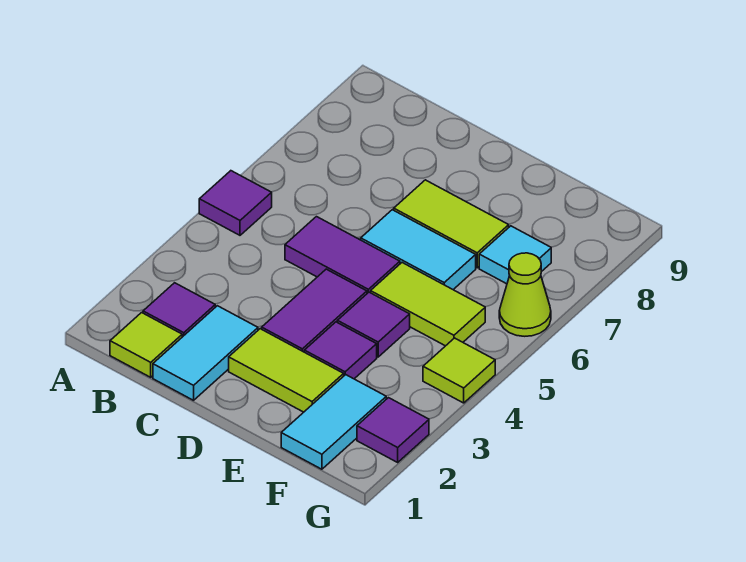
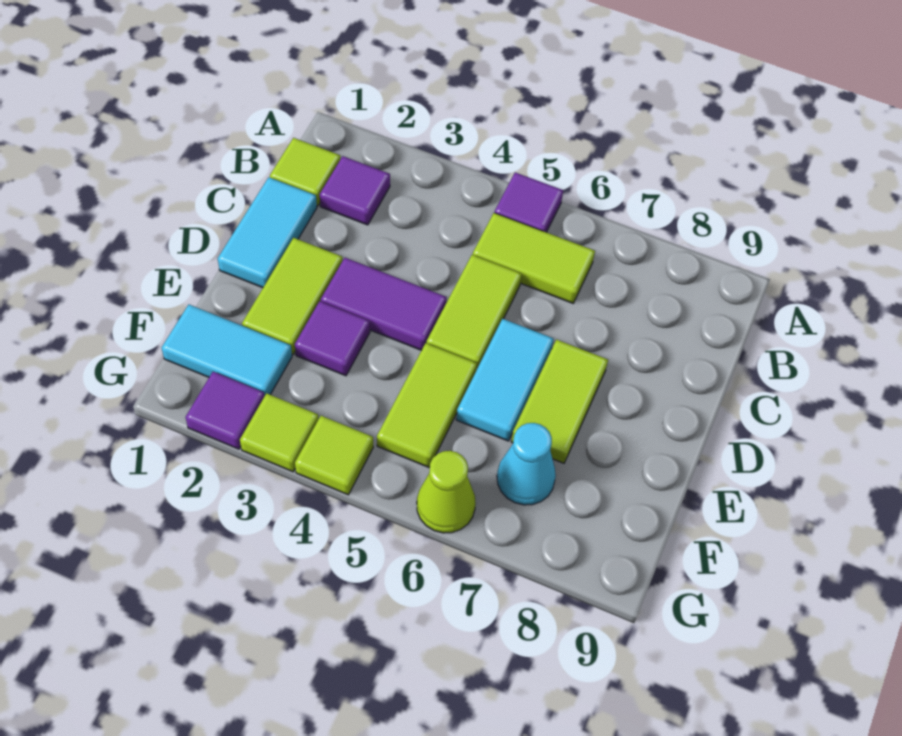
none -> lime tile B5:B6 level 1
cyan tile C1:C2 level 1 -> cyan tile C1:D1 level 1
purple tile C5:D5 level 1 -> lime tile C5:D5 level 1
purple tile E4 level 1 -> none
cyan tile F7 level 1 -> cyan cone F7 level 1
none -> lime tile G3 level 1

